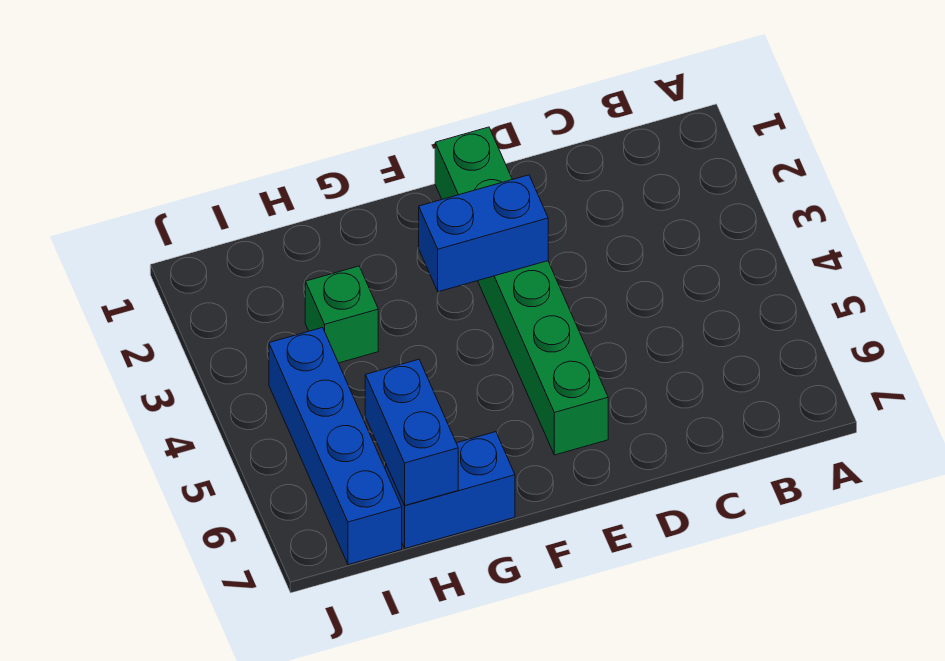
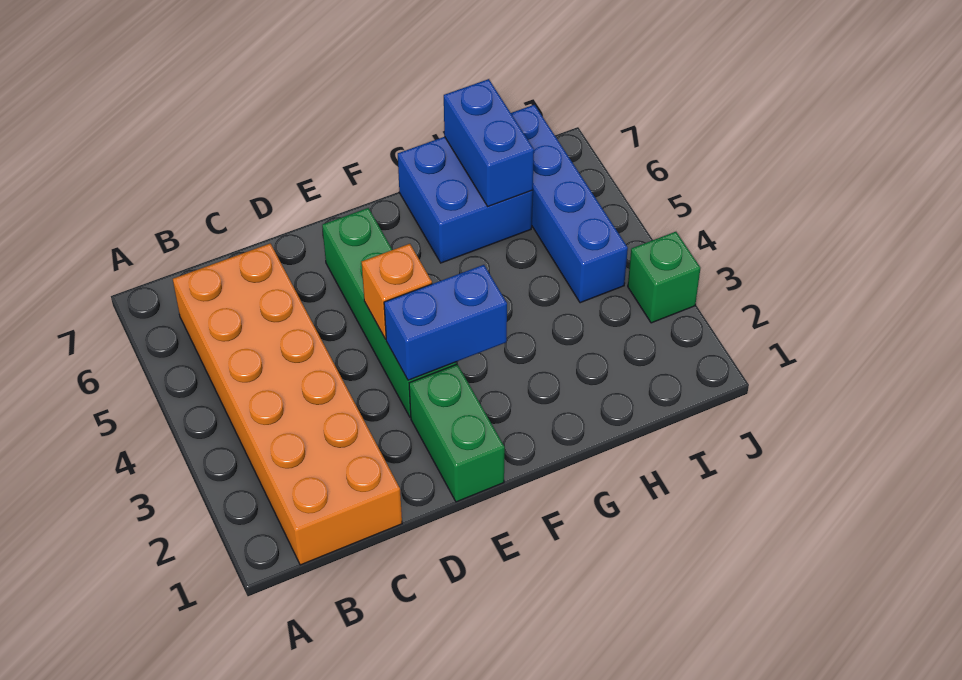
none -> orange brick B1:C6 level 1
none -> orange brick E4 level 2
blue brick G7:H7 level 1 -> blue brick G6:H7 level 1
green brick H3 level 1 -> green brick J3 level 1

